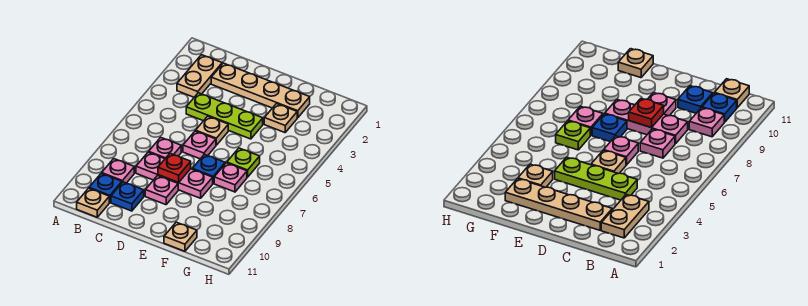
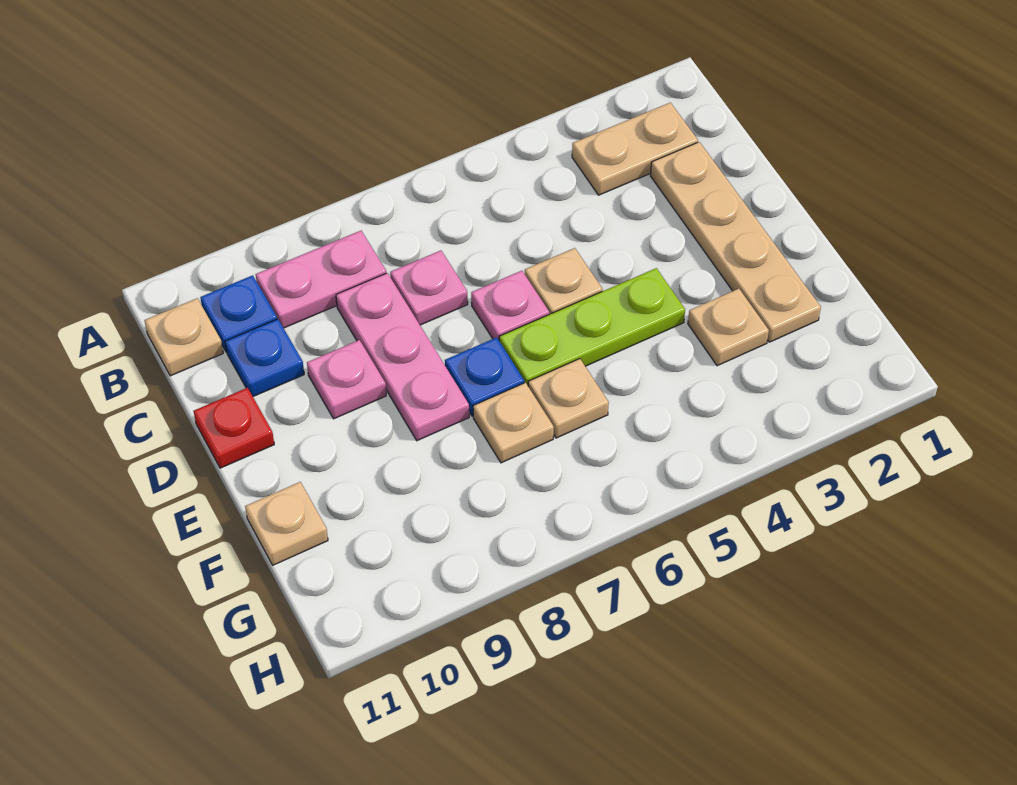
pink plate B9 level 1 -> pink plate B8:B9 level 1
lime plate C4:E4 level 1 -> lime plate E4:E6 level 1
red plate D8 level 2 -> red plate D11 level 1
lime plate F6 level 1 -> tan plate F6 level 1
pink plate F7 level 1 -> tan plate F7 level 1

